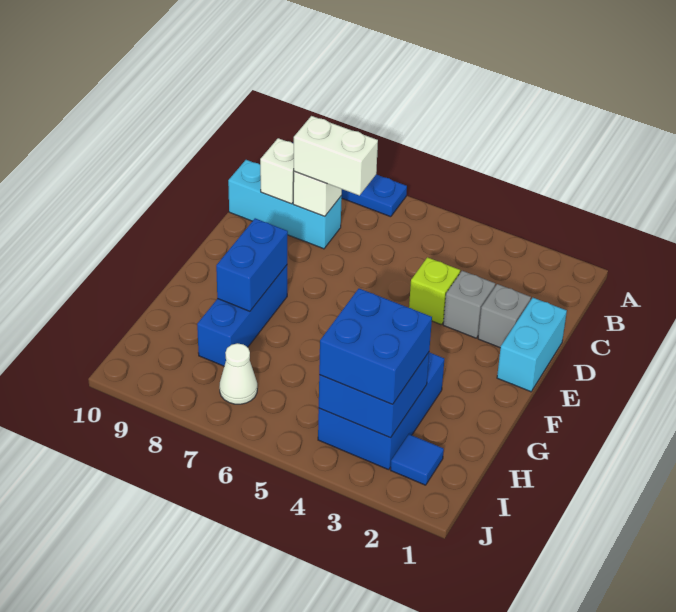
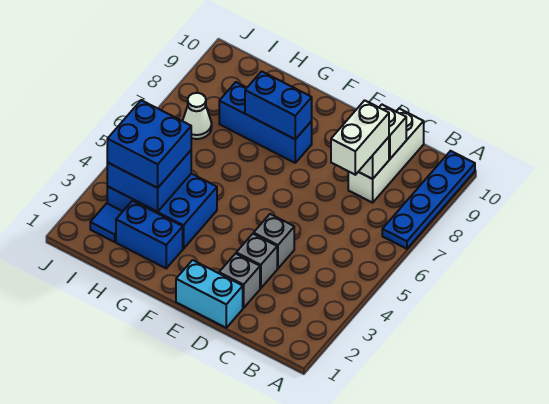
cyan brick C8:C10 level 1 -> white brick C8:C10 level 1
lime brick D4 level 1 -> grey brick D4 level 1
none -> blue brick G2:H2 level 1

